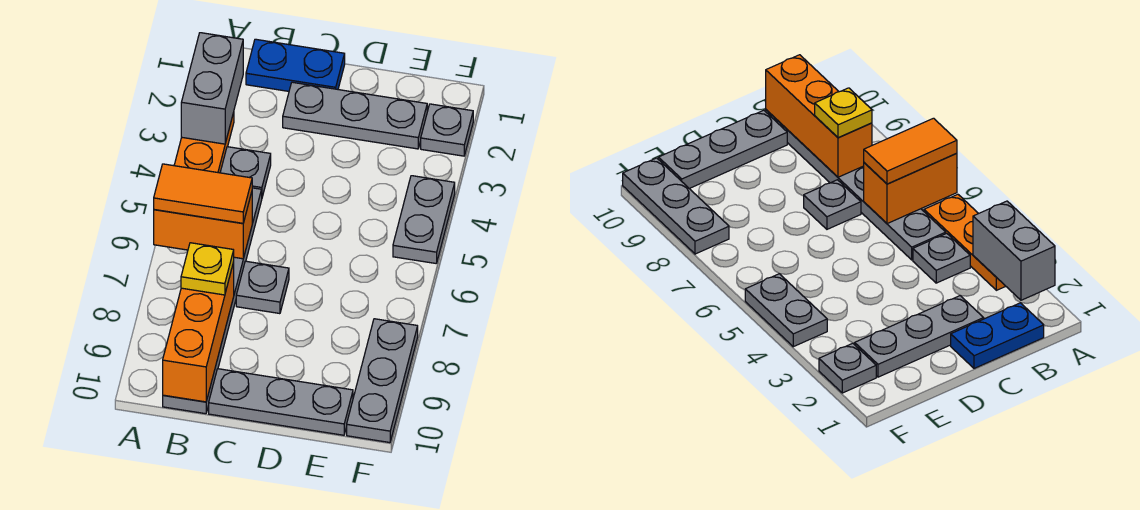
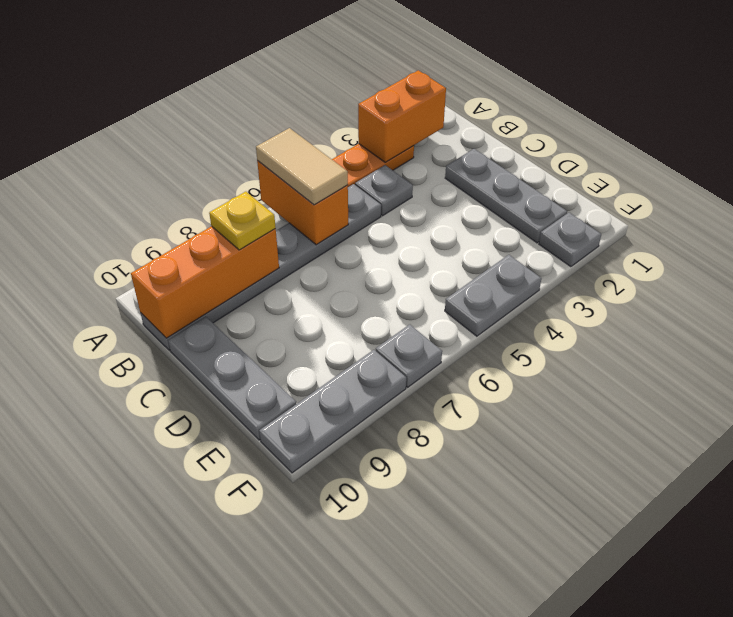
grey brick A2:A3 level 2 -> orange brick A2:A3 level 2
orange tile A6:B6 level 3 -> tan tile A6:B6 level 3
blue plate B1:C1 level 1 -> none
grey plate C7 level 1 -> grey plate F7 level 1

